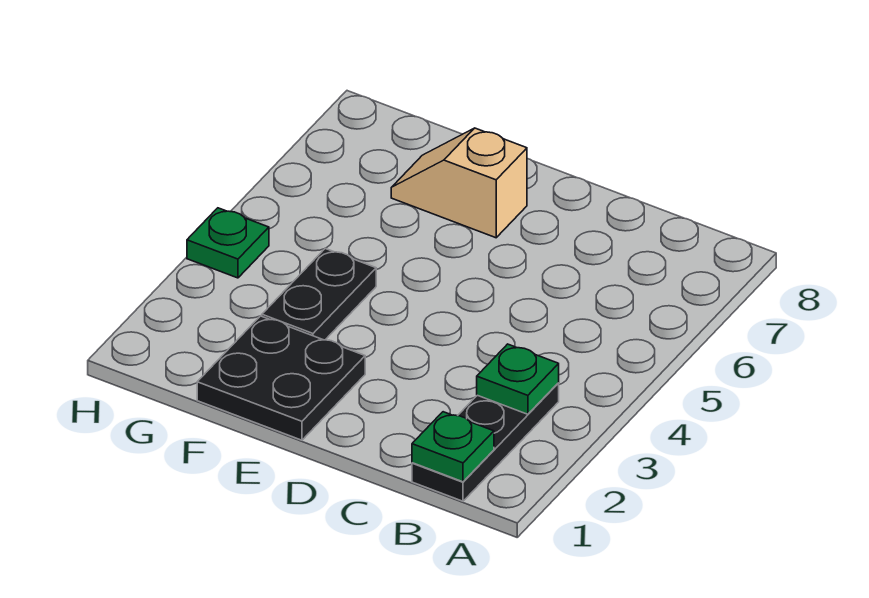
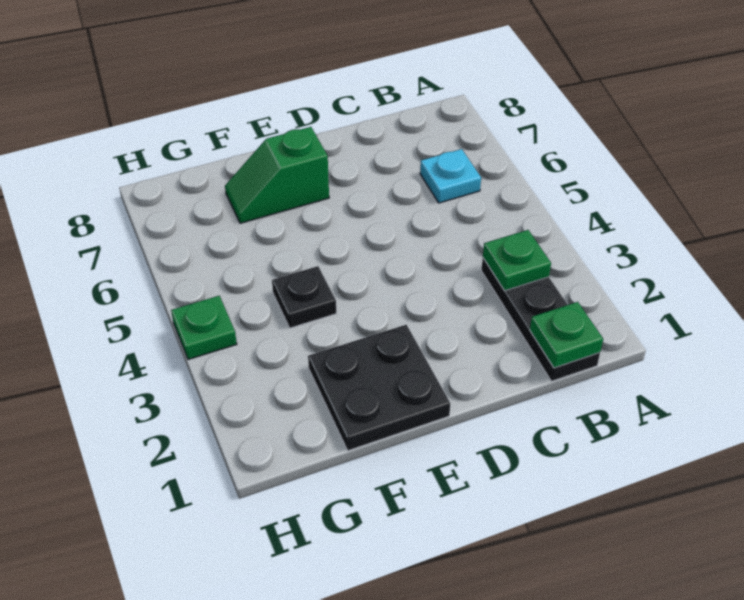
none -> cyan plate B6 level 1
tan slope E7:F7 level 1 top E -> green slope E7:F7 level 1 top E
black plate F3:F4 level 1 -> black plate F4 level 1

